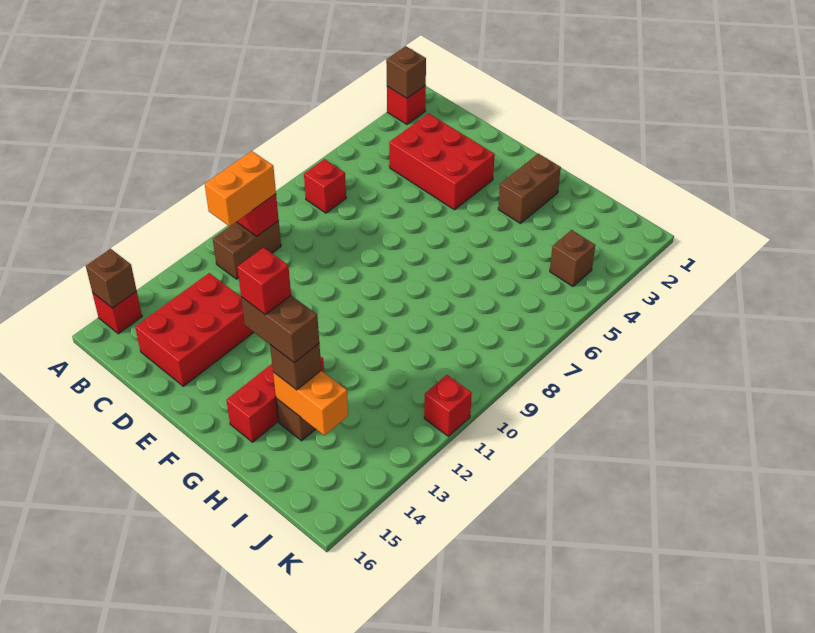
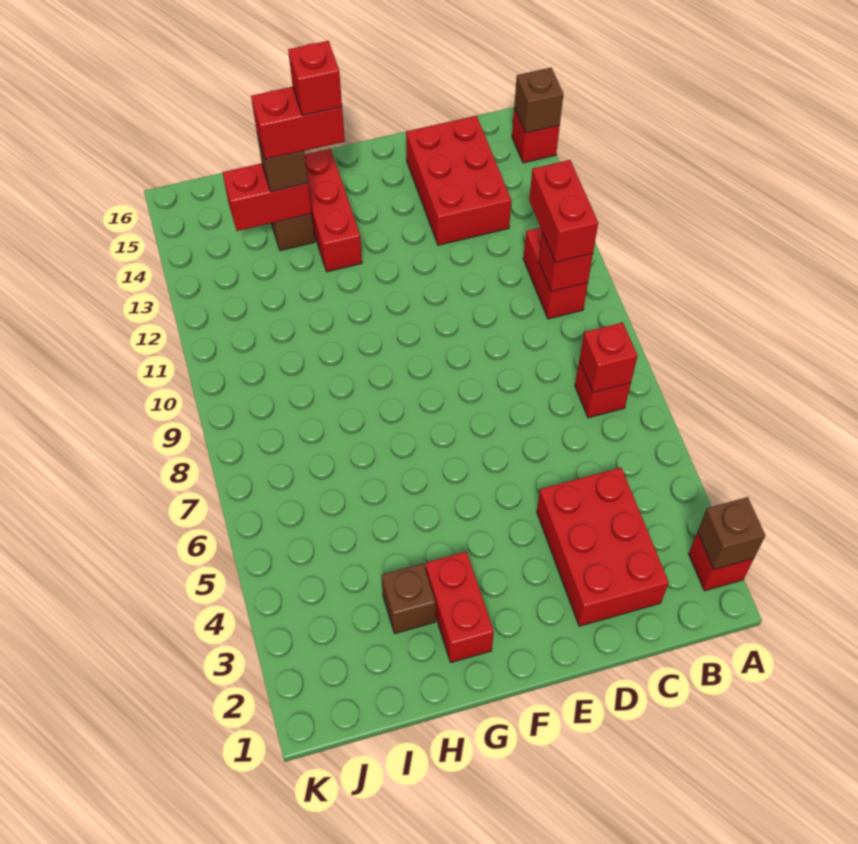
brown brick B10:B11 level 1 -> red brick B10:B11 level 1
orange brick B10:B11 level 3 -> red brick B10:B11 level 3
red brick C3:E4 level 1 -> red brick C2:D4 level 1
brown brick G2:G3 level 1 -> red brick G2:G3 level 1
brown brick G14:H14 level 4 -> red brick G14:H14 level 4
orange brick H14:I14 level 2 -> red brick H14:I14 level 2
brown brick J4 level 1 -> brown brick H3 level 1
red brick K11 level 1 -> red brick B7 level 2

